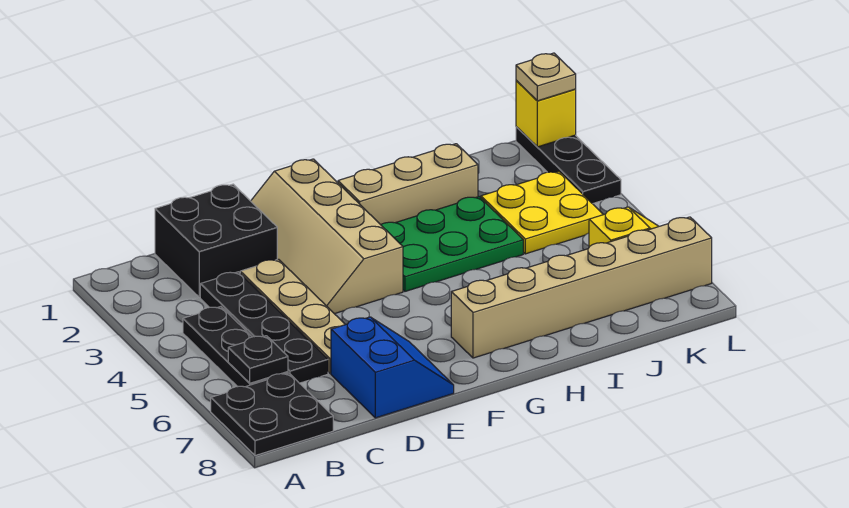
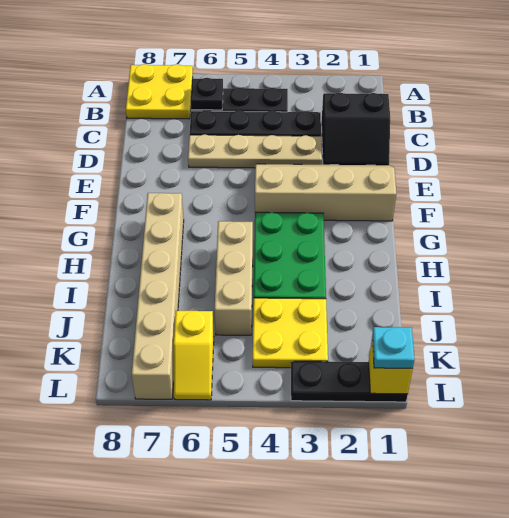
black plate A7:B8 level 1 -> yellow plate A7:B8 level 1
black brick C1:D2 level 1 -> black slope C1:D2 level 1 top C
blue slope D7:E8 level 1 top D -> none
tan brick G2:I2 level 1 -> tan brick H5:J5 level 1
tan plate L1 level 3 -> cyan plate L1 level 3

